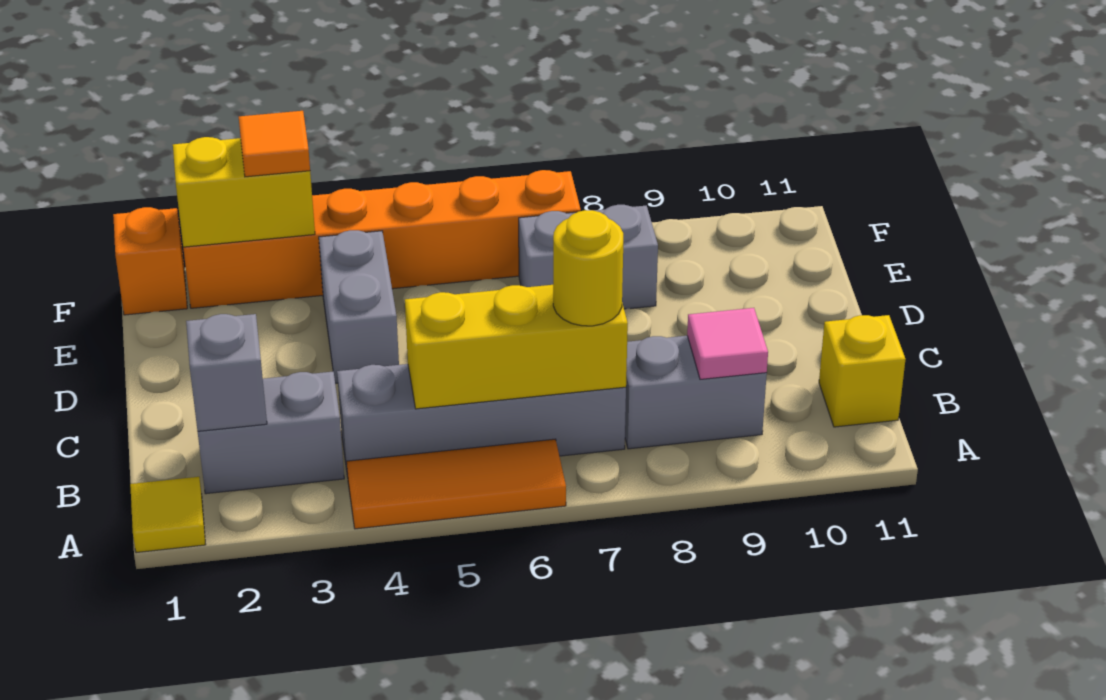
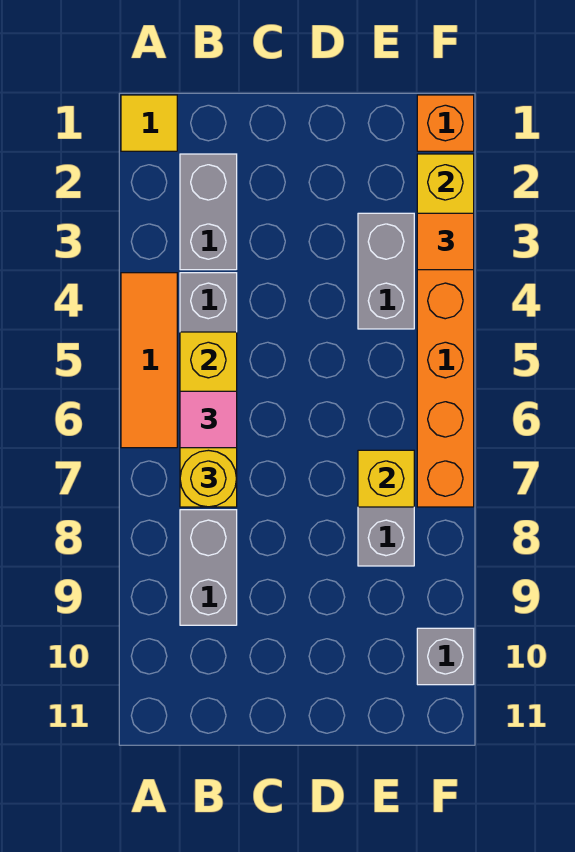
grey brick B2 level 2 -> grey brick F10 level 1
pink tile B9 level 2 -> pink tile B6 level 3
yellow brick B11 level 1 -> yellow brick E7 level 2
grey brick D4:E4 level 1 -> grey brick E3:E4 level 1

